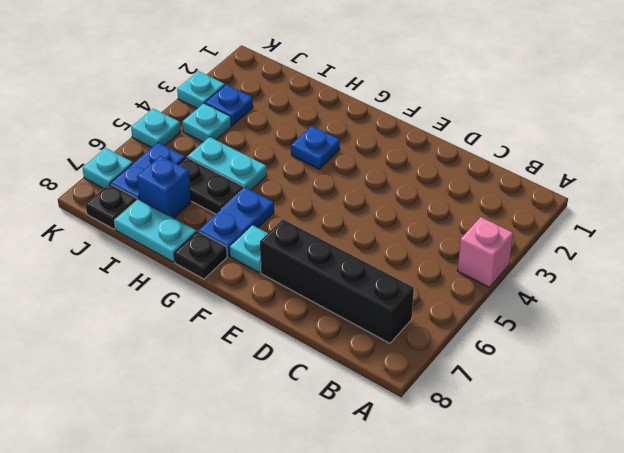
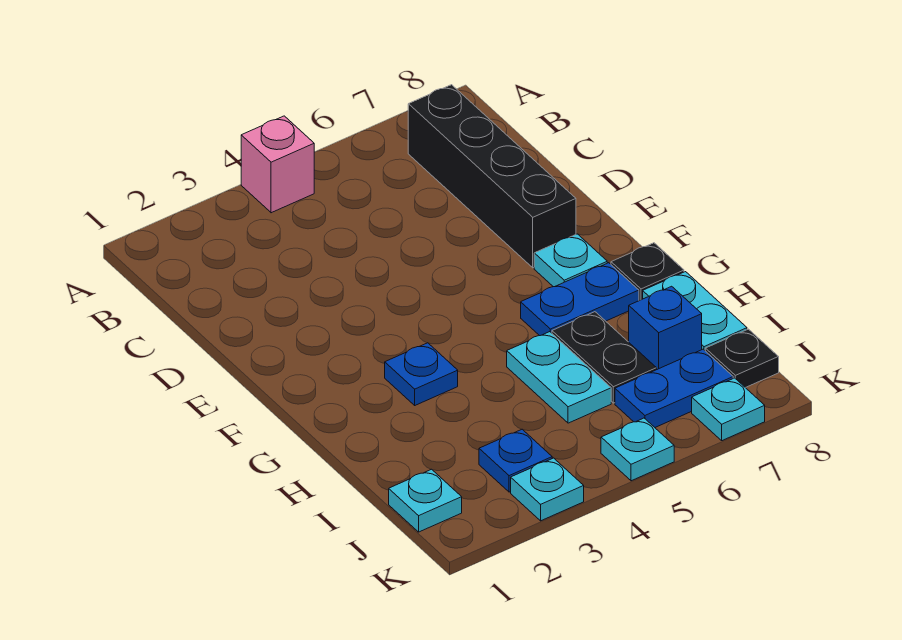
cyan plate J4 level 1 -> cyan plate J1 level 1

